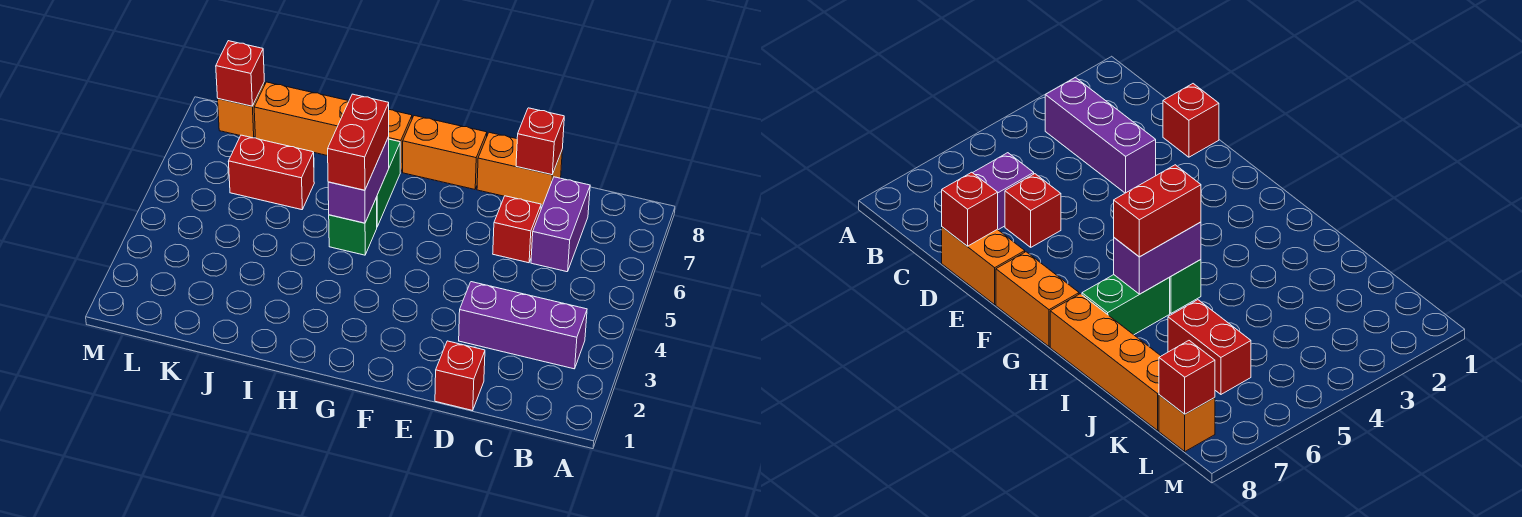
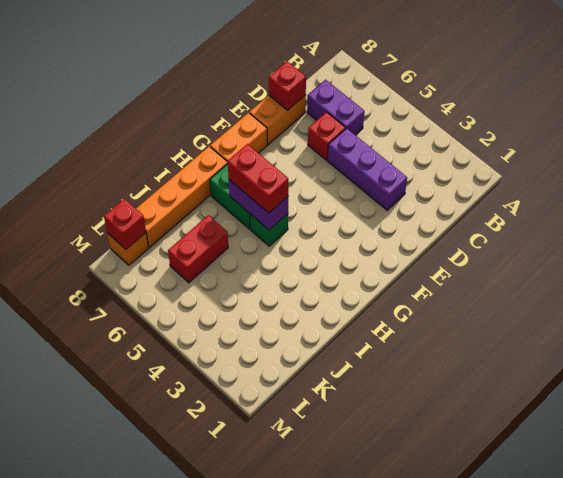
purple brick B3:D3 level 1 -> purple brick D3:D5 level 1
red brick D1 level 1 -> none

